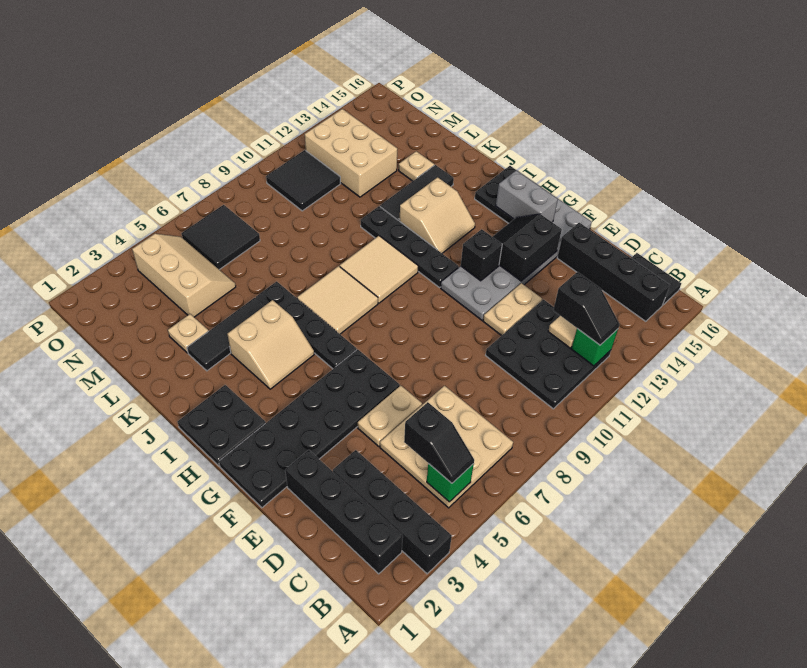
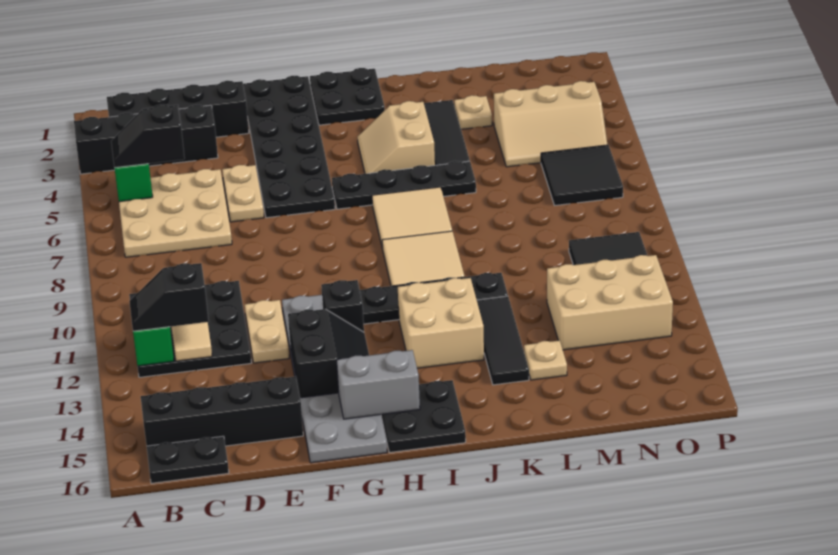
tan slope I12:J13 level 1 top J -> tan brick I12:J13 level 1

